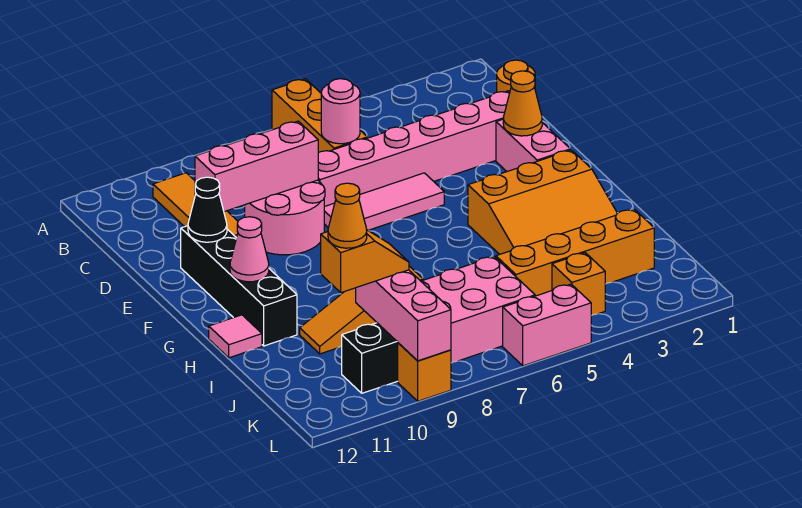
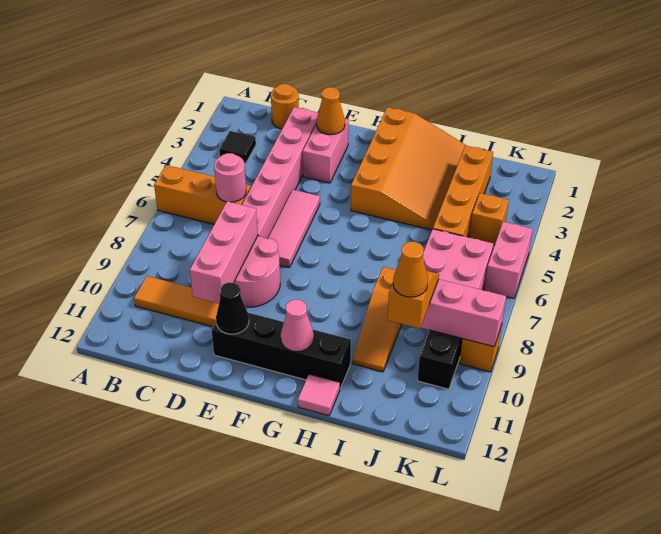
none -> black tile B3 level 1
pink brick E2:F2 level 1 -> pink brick E2:E3 level 1
orange slope G2:I4 level 1 top G -> orange slope G1:I4 level 1 top G

